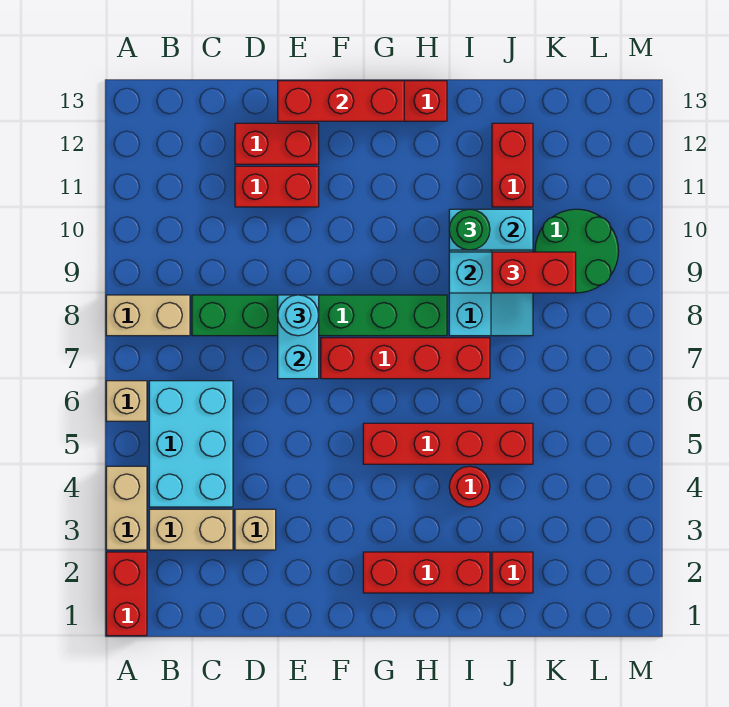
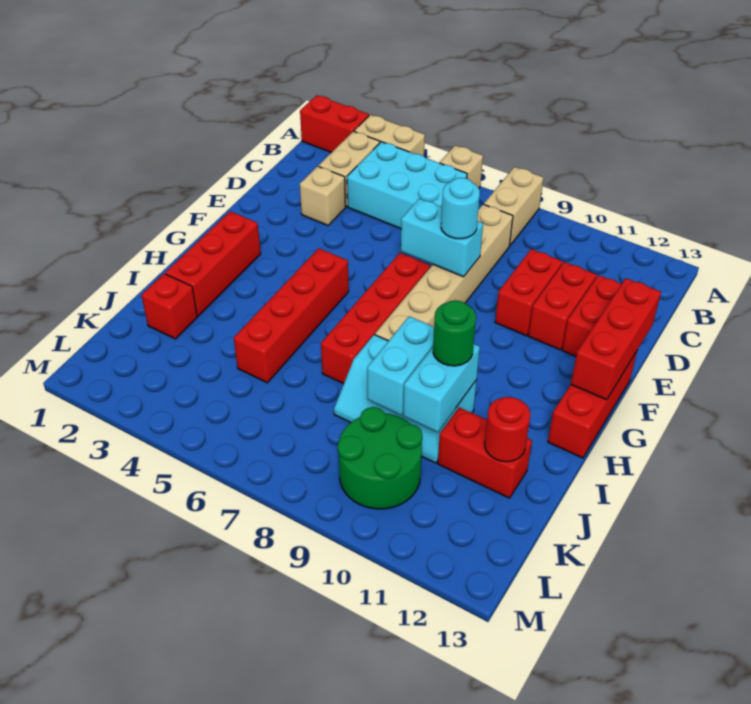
green brick C8:H8 level 1 -> tan brick C8:H8 level 1
red round brick I4 level 1 -> red round brick J12 level 2
red brick J9:K9 level 3 -> red brick D10:E10 level 1

